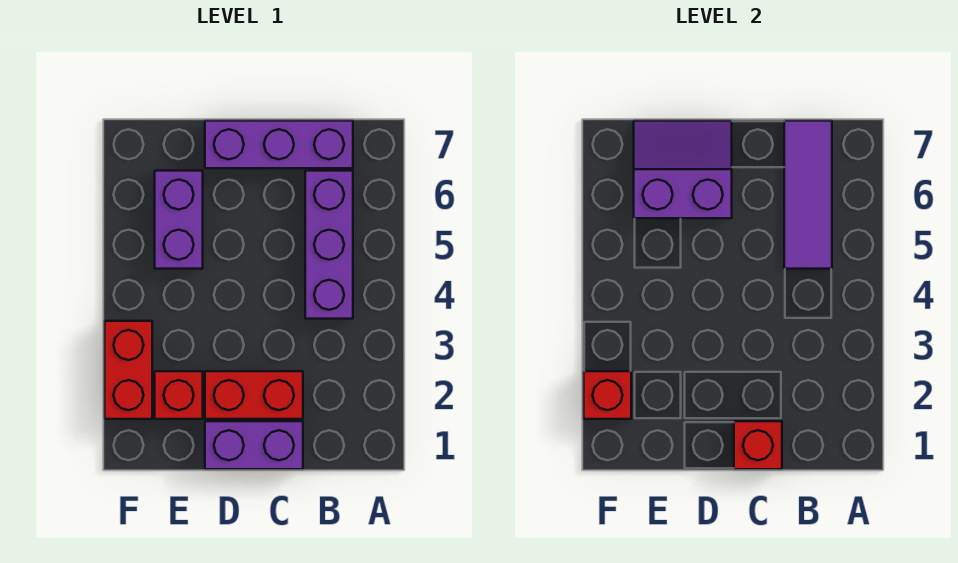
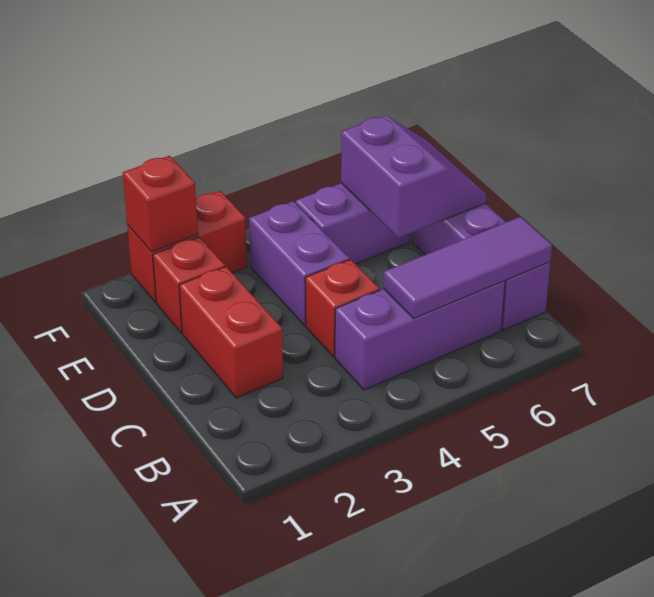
purple brick C1:D1 level 1 -> purple brick D4:E4 level 1
red brick C1 level 2 -> red brick C4 level 1

